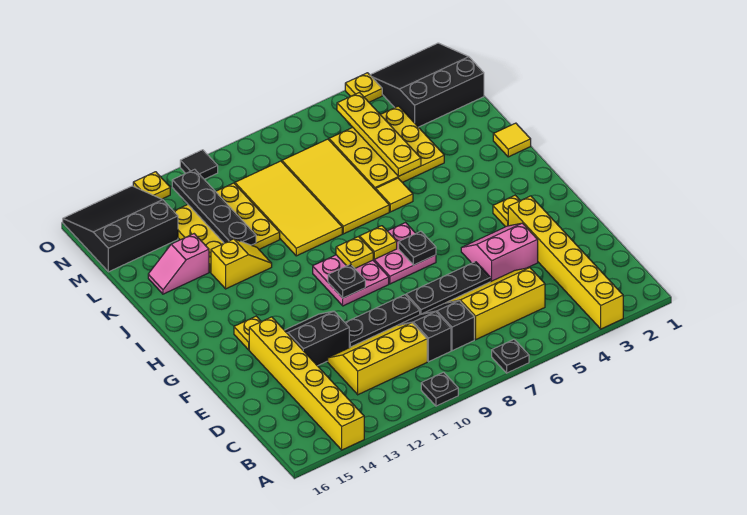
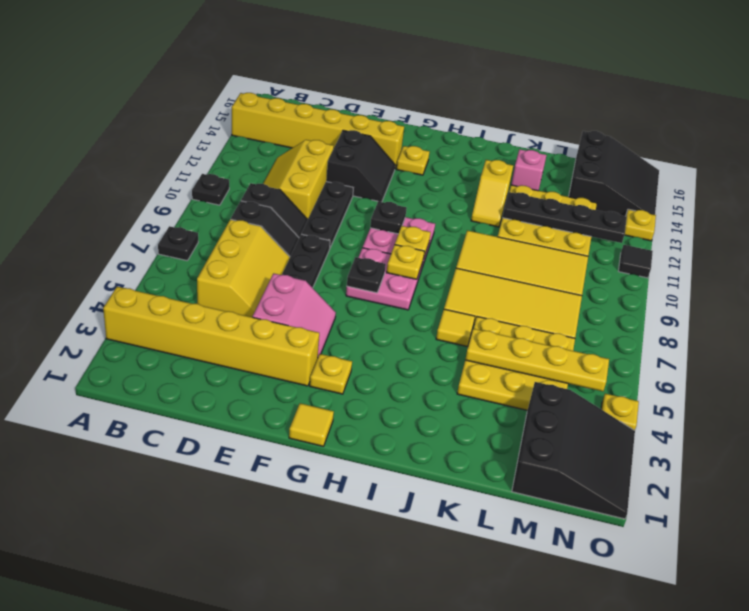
yellow slope C10:D12 level 1 top C -> yellow slope C10:D12 level 1 top D
yellow tile J1 level 1 -> yellow tile G1 level 1

